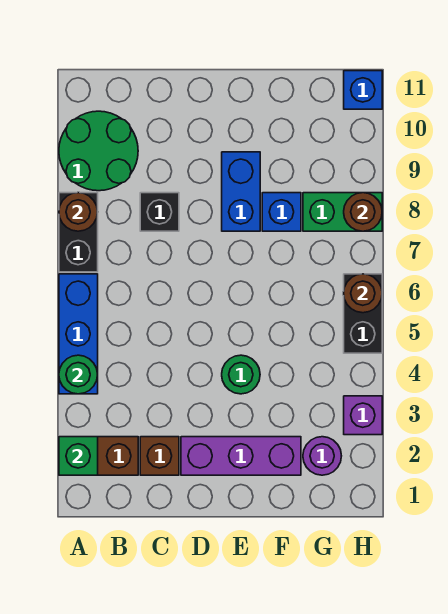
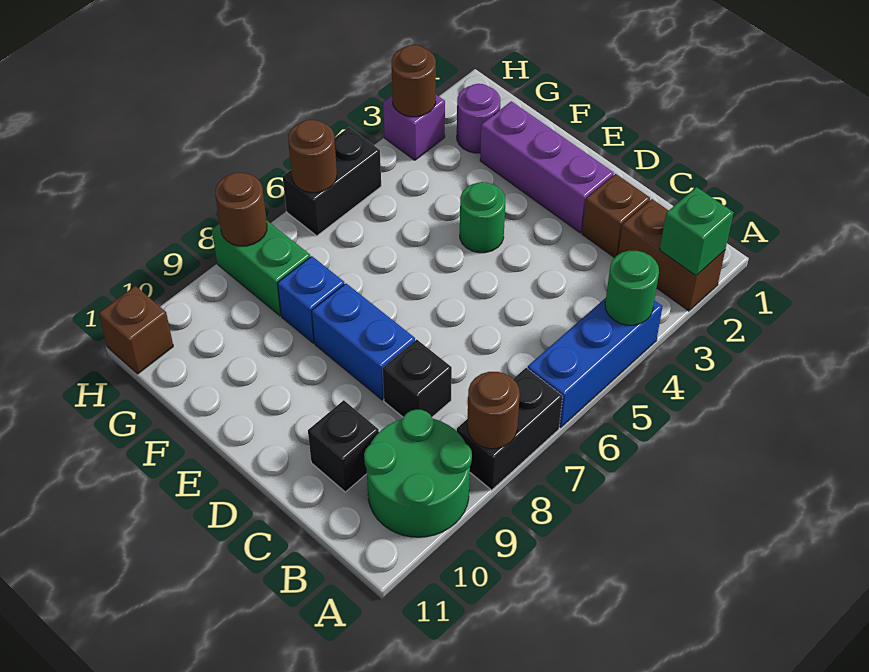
none -> black brick C10 level 1
blue brick E8:E9 level 1 -> blue brick D8:E8 level 1
none -> brown round brick H3 level 2
blue brick H11 level 1 -> brown brick H11 level 1

